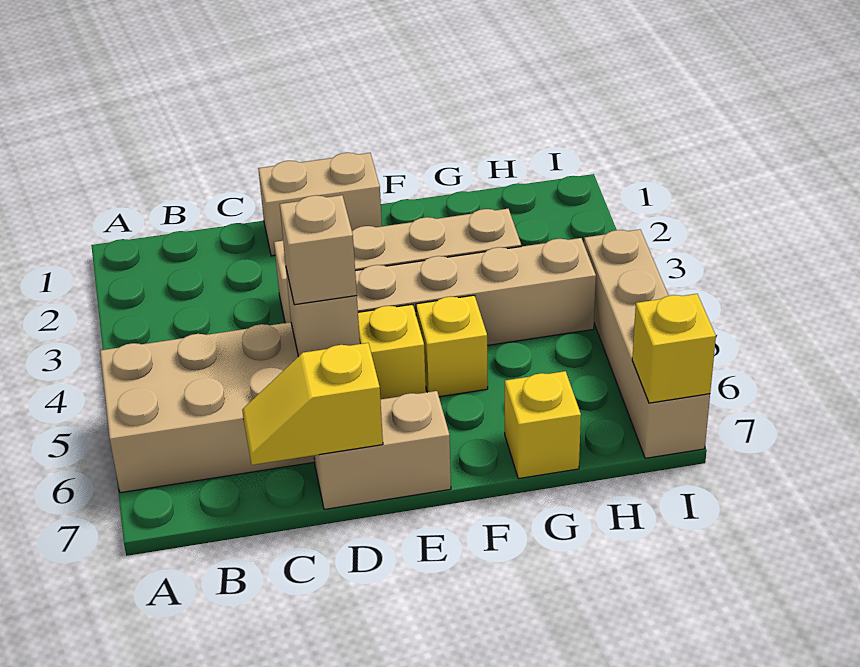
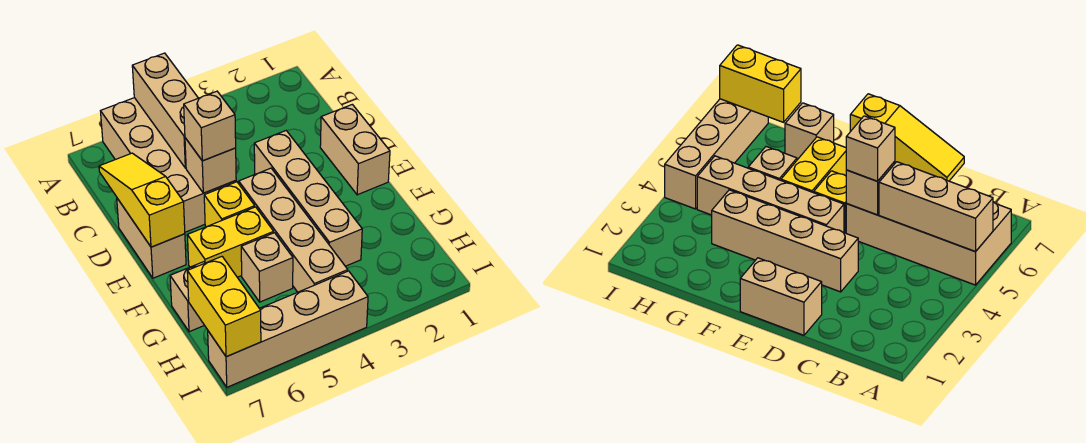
none -> tan brick A5:C5 level 2
yellow slope C7:D7 level 2 top D -> yellow slope C7:E7 level 2 top E
yellow brick F5 level 1 -> yellow brick F5:F6 level 1
none -> tan brick G5 level 1
yellow brick G7 level 1 -> tan brick G7 level 1
yellow brick I7 level 2 -> yellow brick H7:I7 level 2

